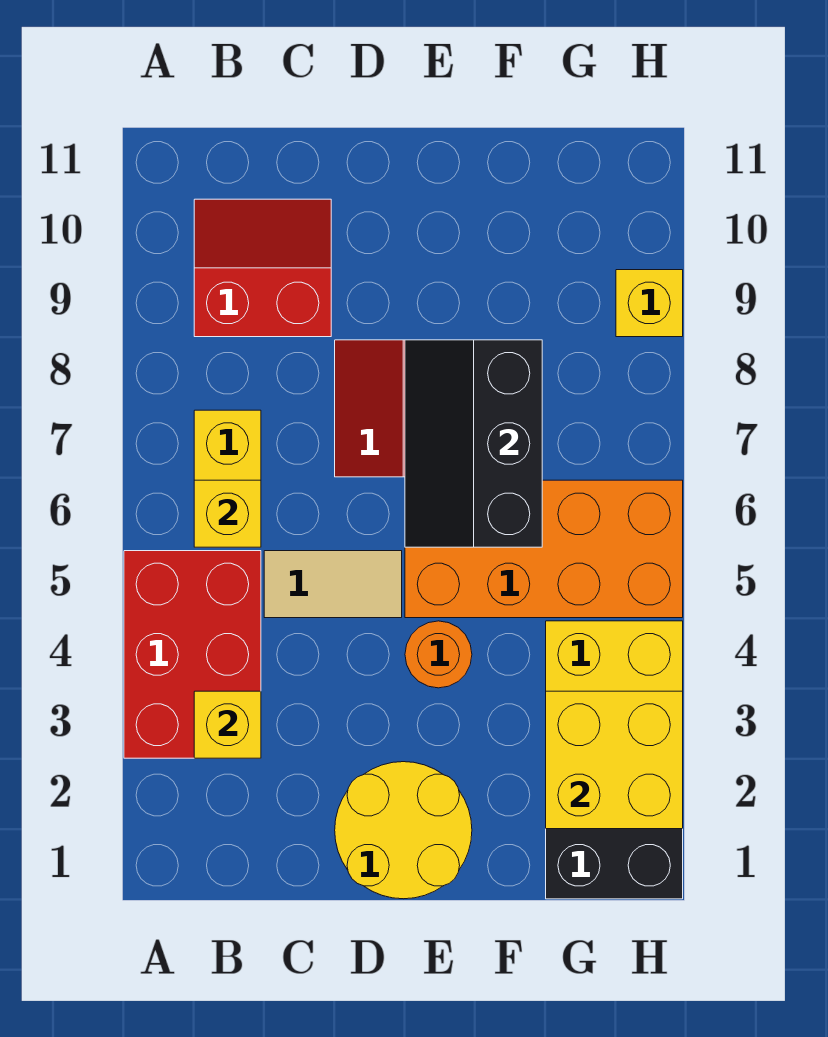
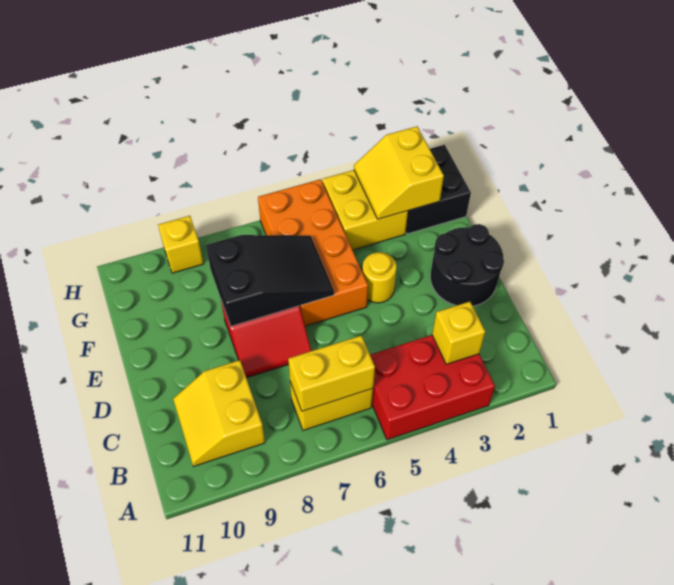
yellow brick B6 level 2 -> yellow brick B6:B7 level 2
red slope B9:C10 level 1 top 9 -> yellow slope B9:C10 level 1 top 9
tan tile C5:D5 level 1 -> none
yellow round brick D1:E2 level 1 -> black round brick D1:E2 level 1
orange round brick E4 level 1 -> yellow round brick E4 level 1
black slope E6:F8 level 2 top F -> black slope E6:F8 level 2 top 8
yellow brick G2:H3 level 2 -> yellow slope G2:H3 level 2 top 2

